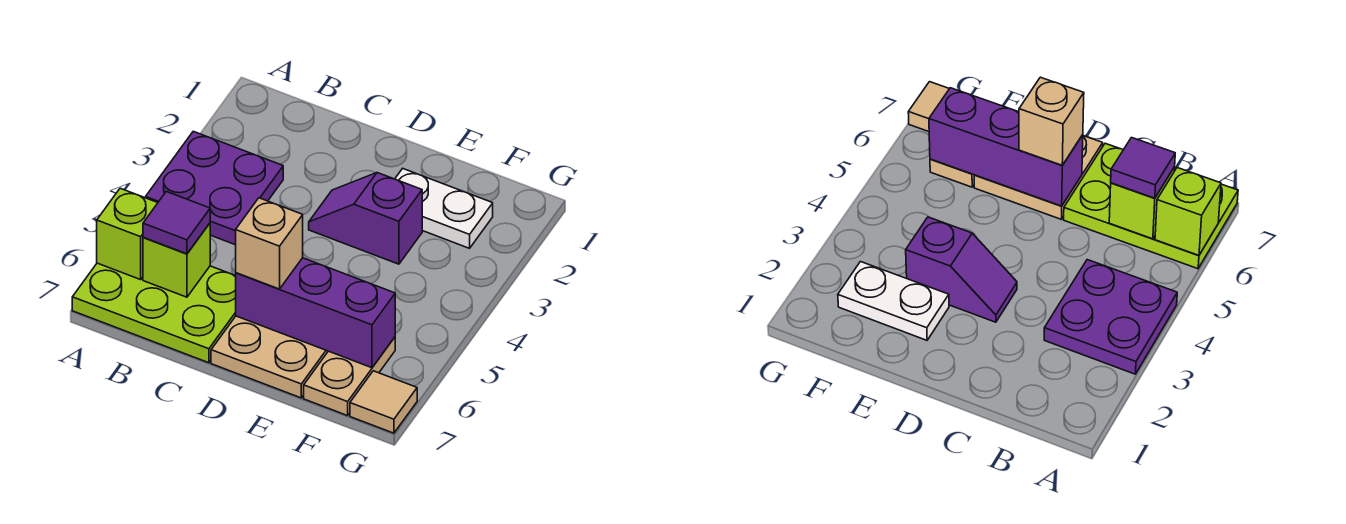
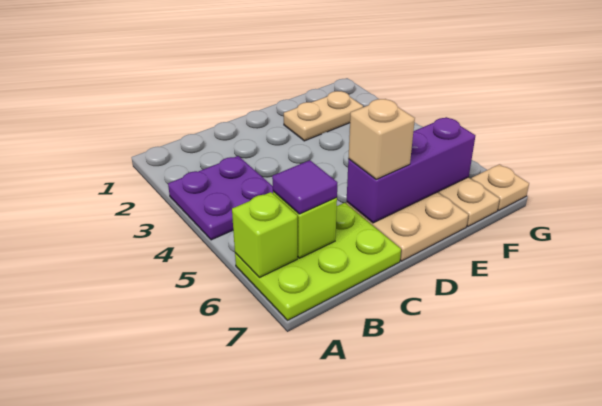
purple slope D3:E3 level 1 top E -> none
white plate E2:F2 level 1 -> tan plate E2:F2 level 1
tan tile G7 level 1 -> tan plate G7 level 1

